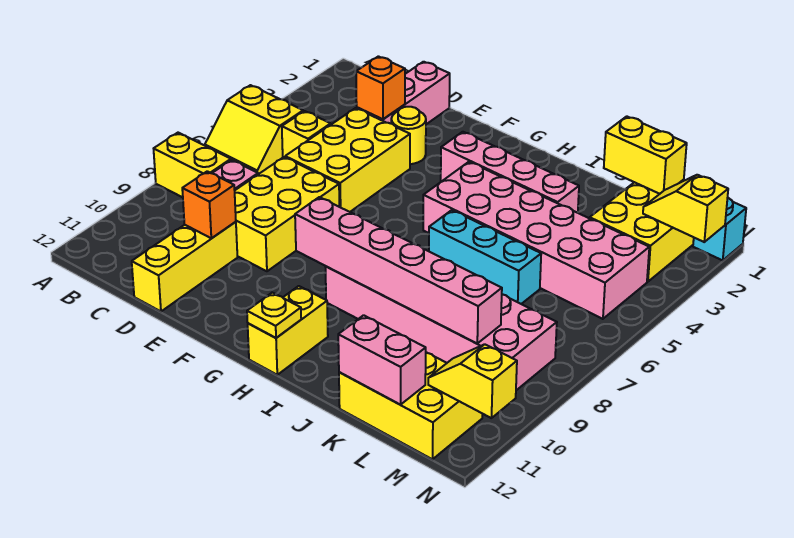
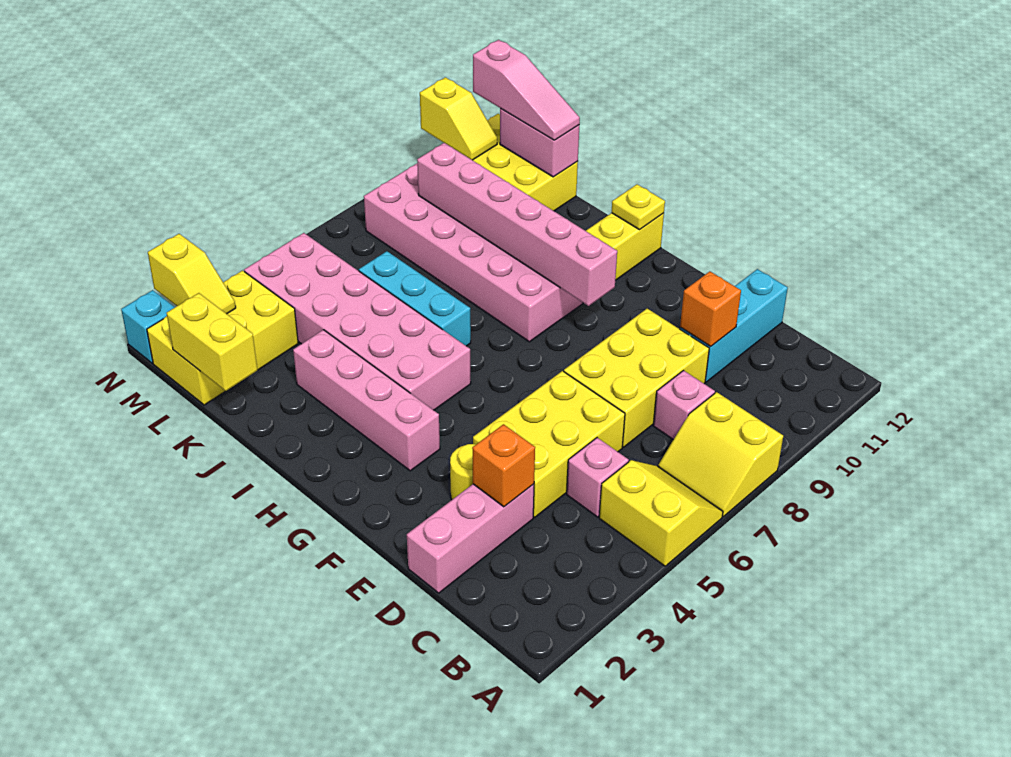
yellow brick C5 level 1 -> pink brick C5 level 1
yellow brick D10:D12 level 1 -> cyan brick D10:D12 level 1
none -> pink slope K12:M12 level 3 top M

